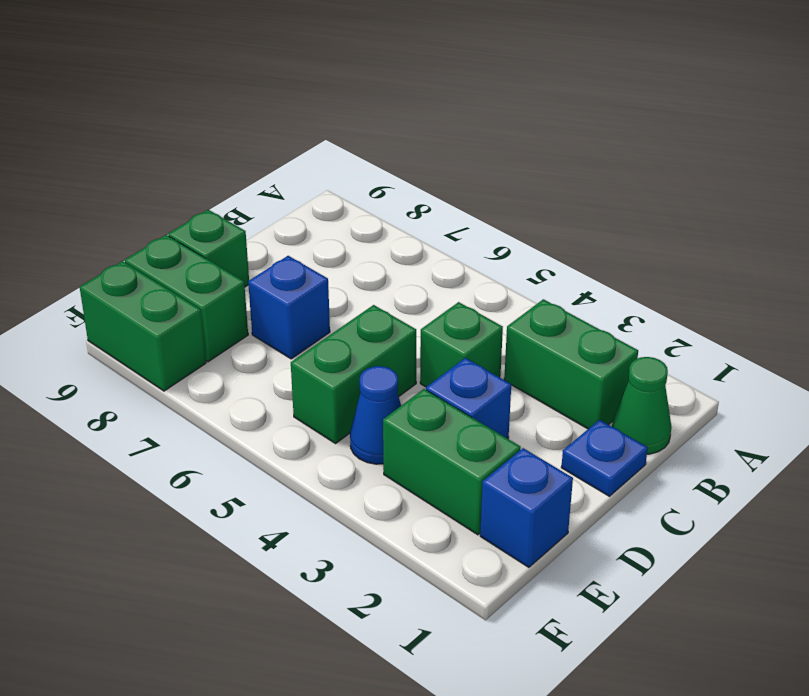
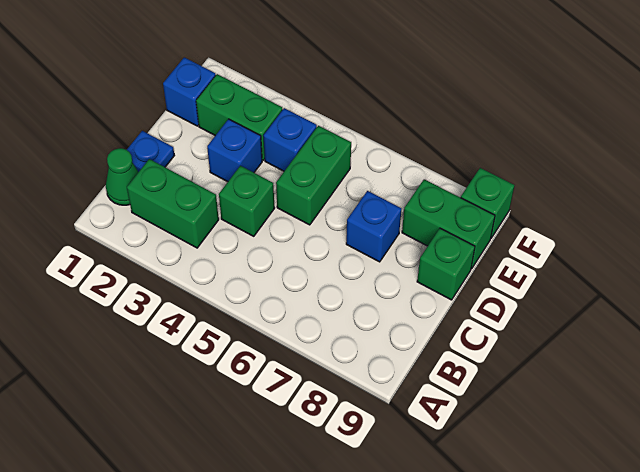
blue cone E4 level 1 -> blue brick E4 level 1
green brick F8:F9 level 1 -> green brick F9 level 1

